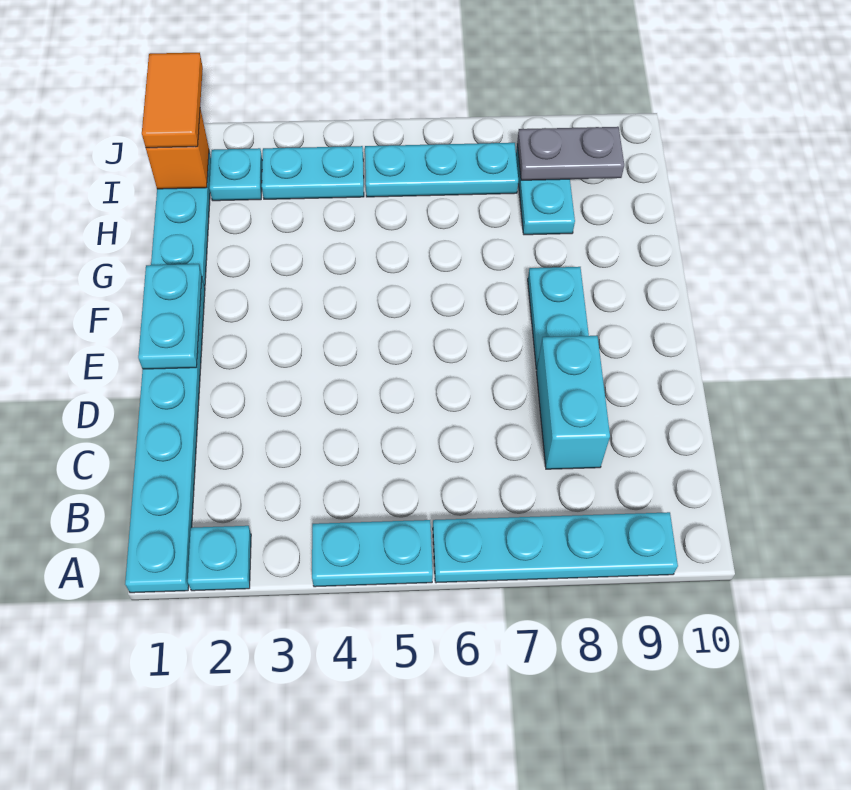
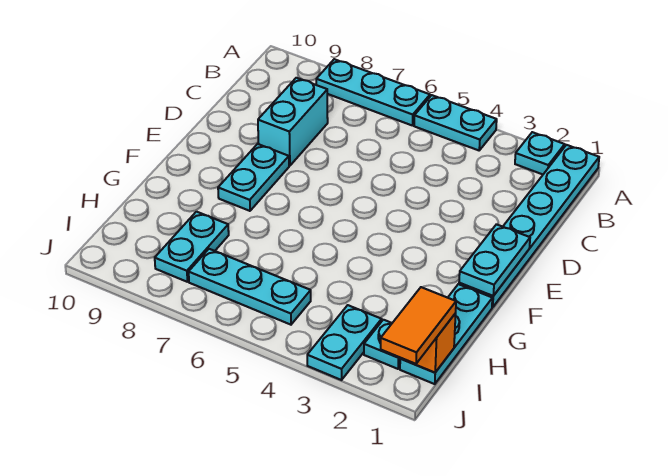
cyan plate A6:A9 level 1 -> cyan plate A6:A8 level 1
cyan plate I3:I4 level 1 -> cyan plate I3:J3 level 1
grey plate I8:I9 level 2 -> none

